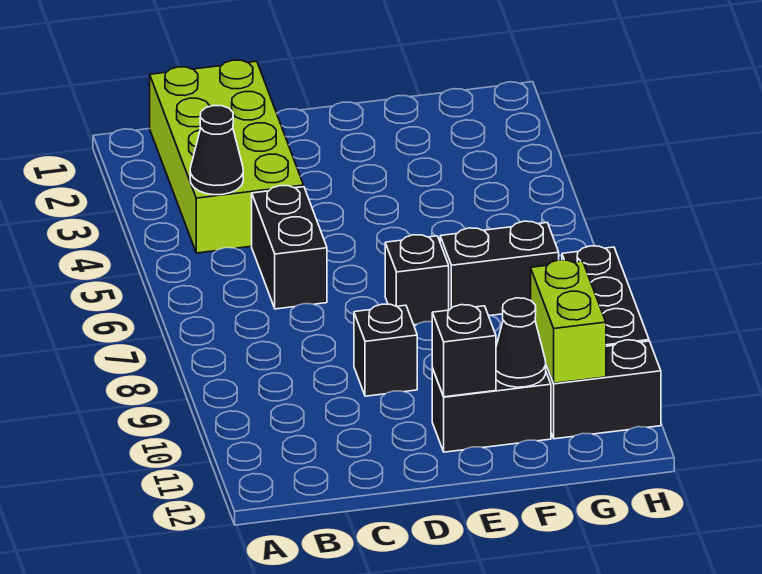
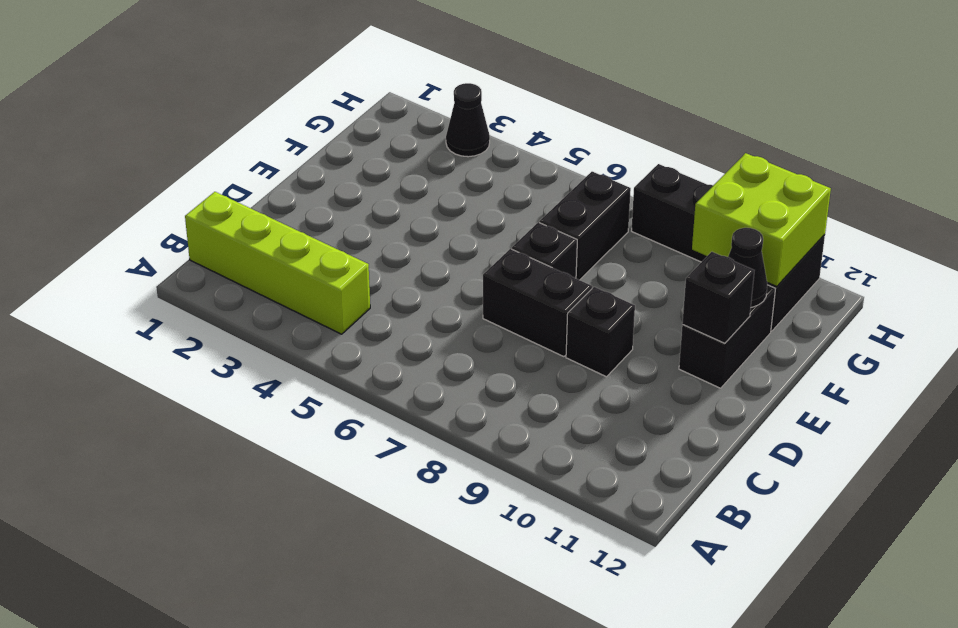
lime brick B1:C4 level 1 -> lime brick B1:B4 level 1
black cone B4 level 2 -> black cone H3 level 1
black brick C5:C6 level 1 -> black brick D7:D8 level 1
lime brick G10:G11 level 2 -> lime brick G10:H11 level 2

